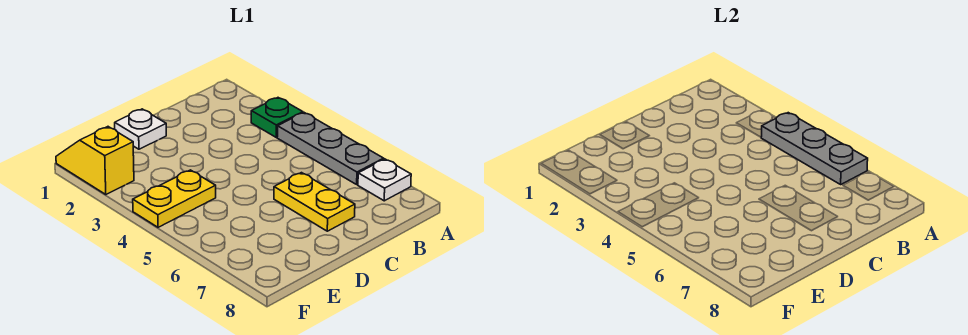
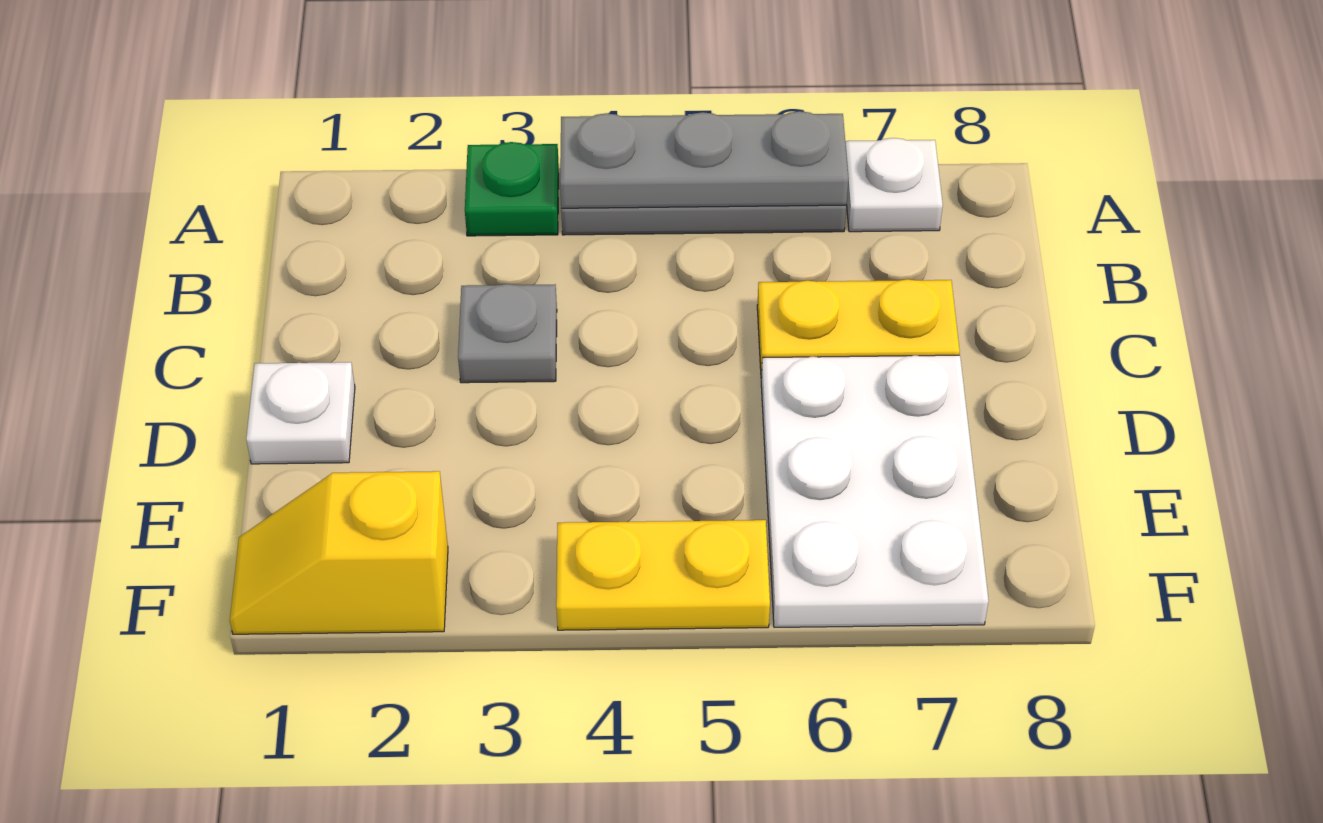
none -> grey plate C3 level 1
none -> white plate D6:F7 level 1
yellow plate E4:F4 level 1 -> yellow plate F4:F5 level 1

